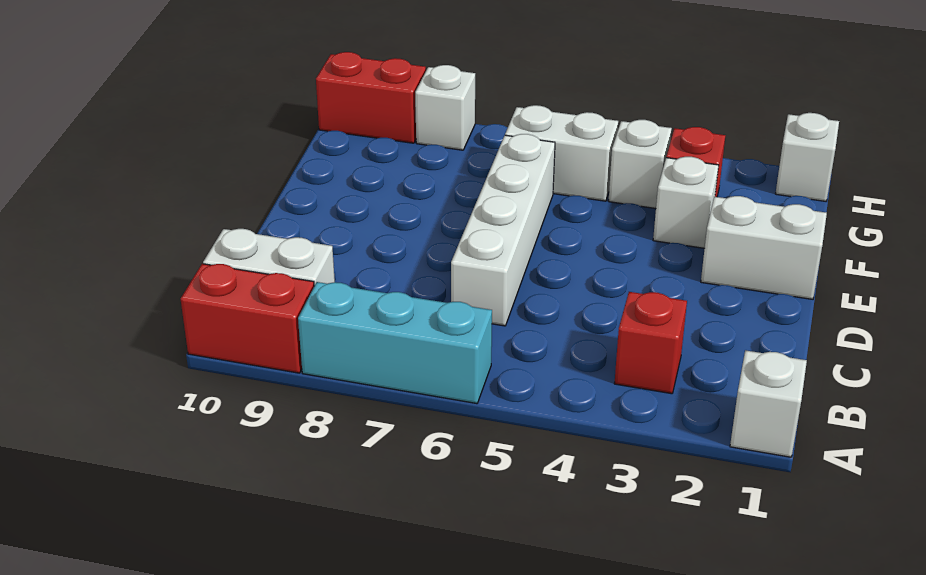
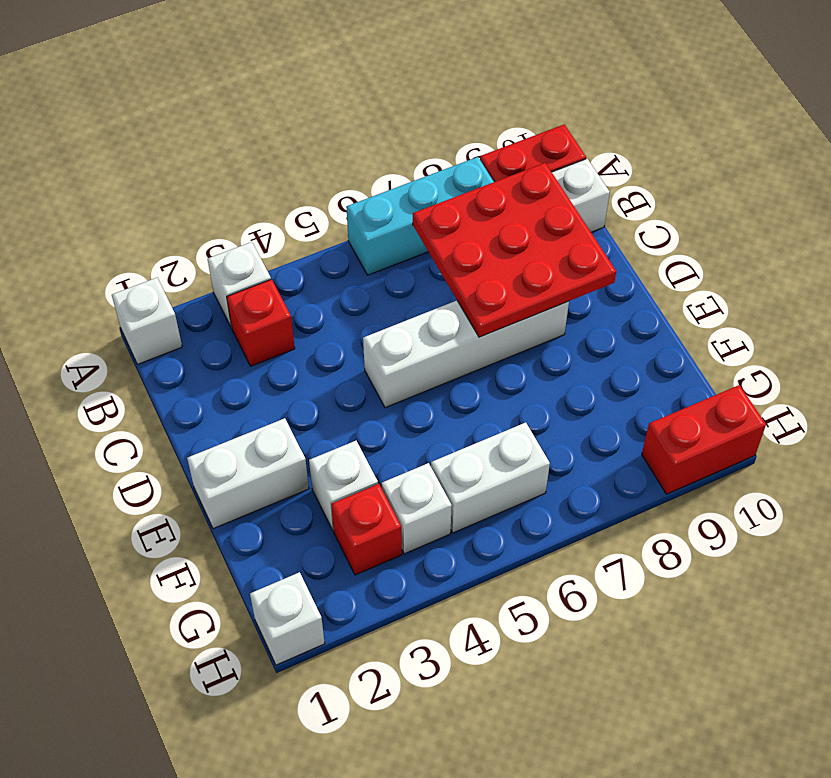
none -> red plate B7:D9 level 2
white brick C6:F6 level 1 -> white brick D5:D8 level 1
white brick H8 level 1 -> white brick A3 level 1

